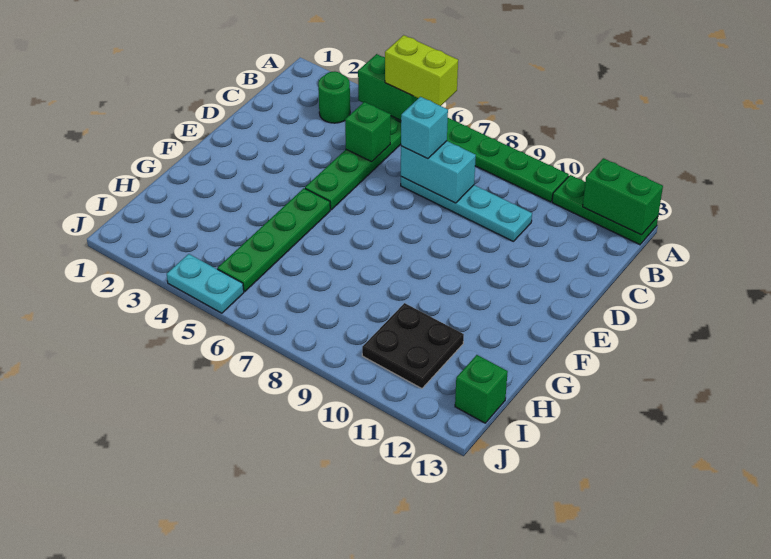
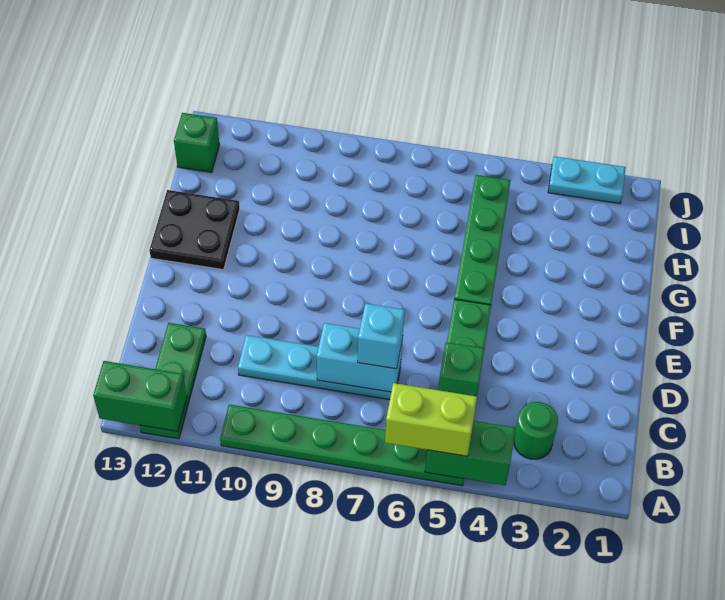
green plate A11:A13 level 1 -> green plate A12:C12 level 1
black plate H10:I11 level 1 -> black plate F12:G13 level 1
cyan plate J4:J5 level 1 -> cyan plate J2:J3 level 1

